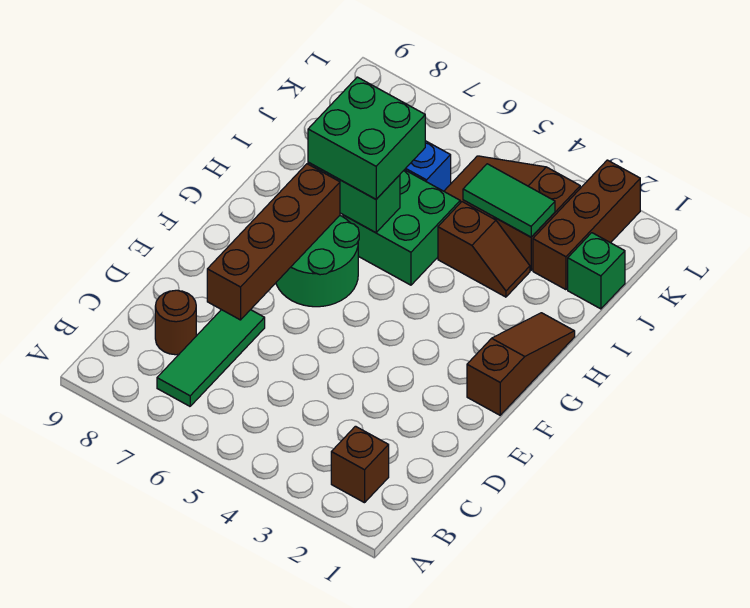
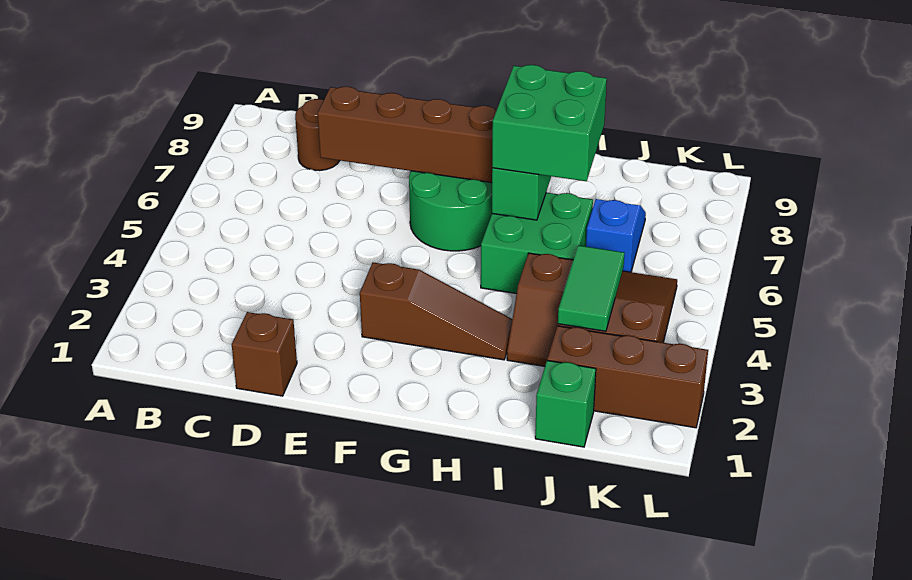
brown brick B2 level 1 -> brown brick D1 level 1
green tile B7:D7 level 1 -> none
brown slope F1:H1 level 1 top F -> brown slope F3:H3 level 1 top F

